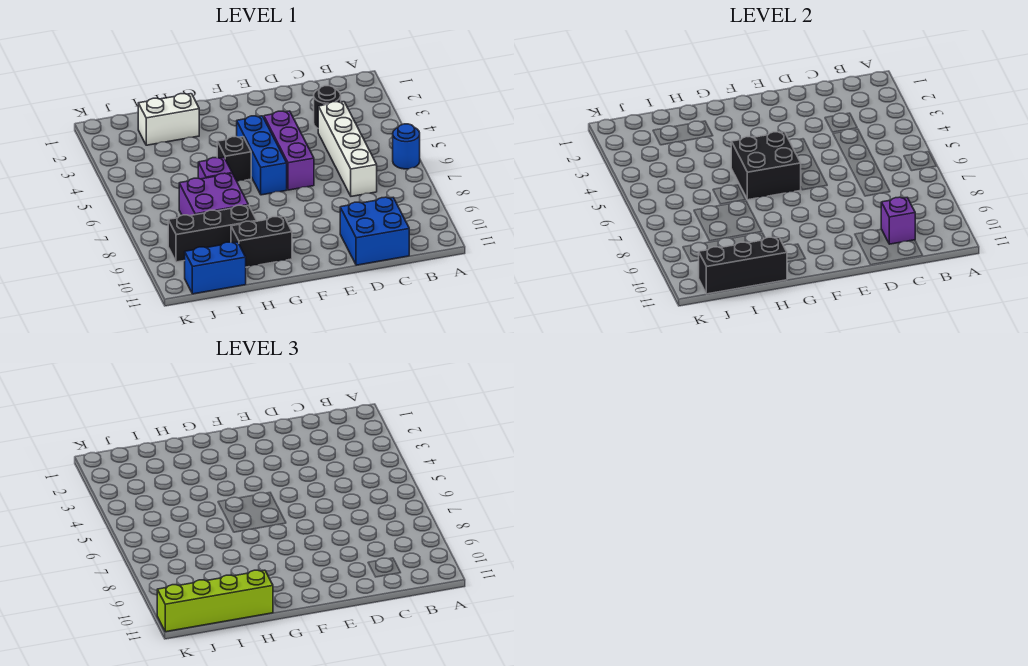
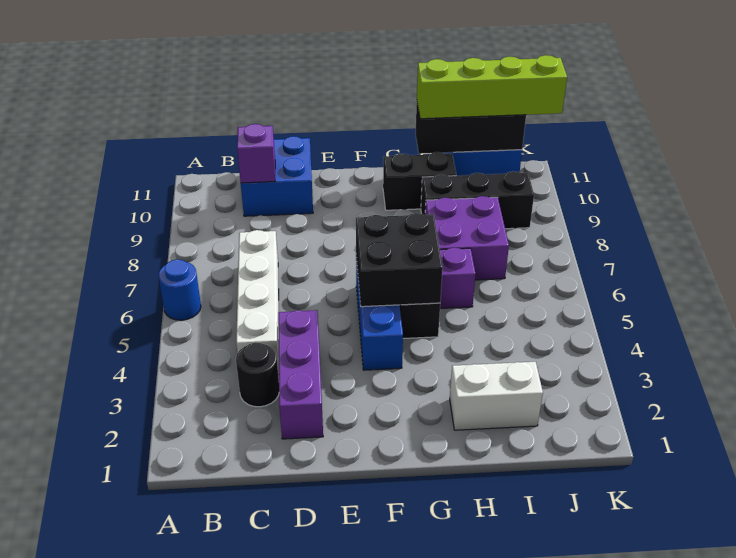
purple brick E4:E6 level 1 -> purple brick D2:D4 level 1

